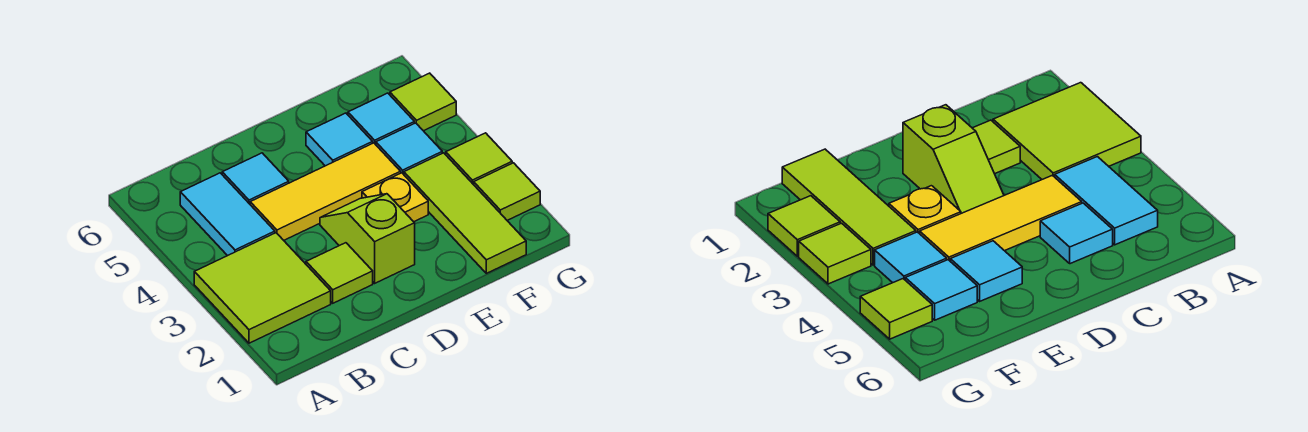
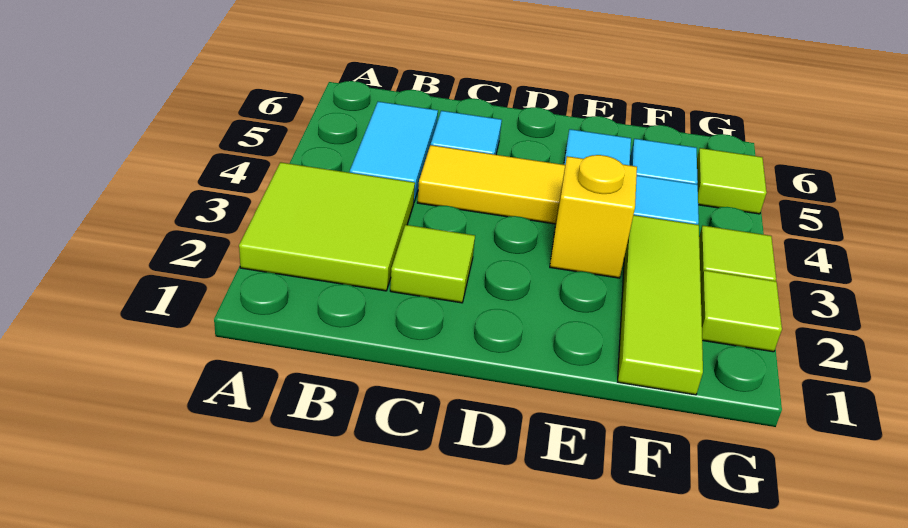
lime slope D2:D3 level 1 top 2 -> none
yellow plate E3 level 1 -> yellow brick E3 level 1

